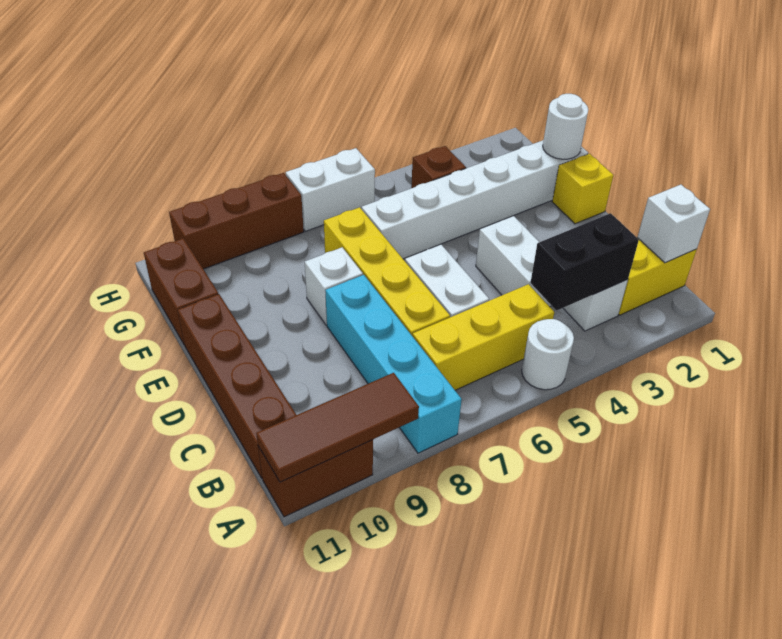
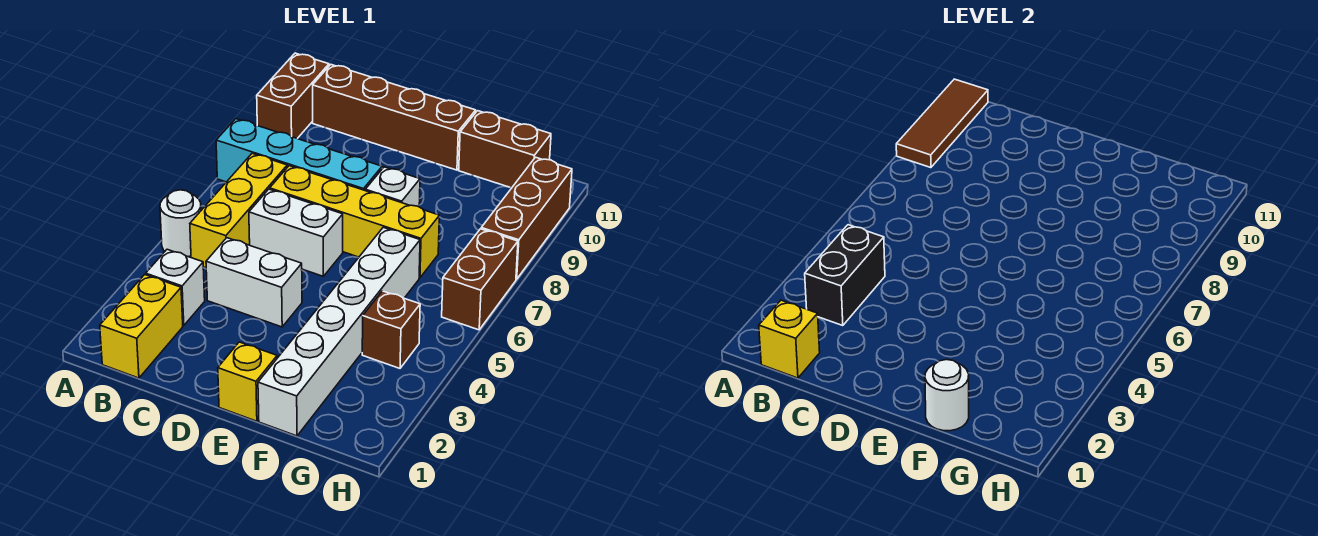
white brick B1 level 2 -> yellow brick B1 level 2
white brick H6:H7 level 1 -> brown brick H6:H7 level 1

